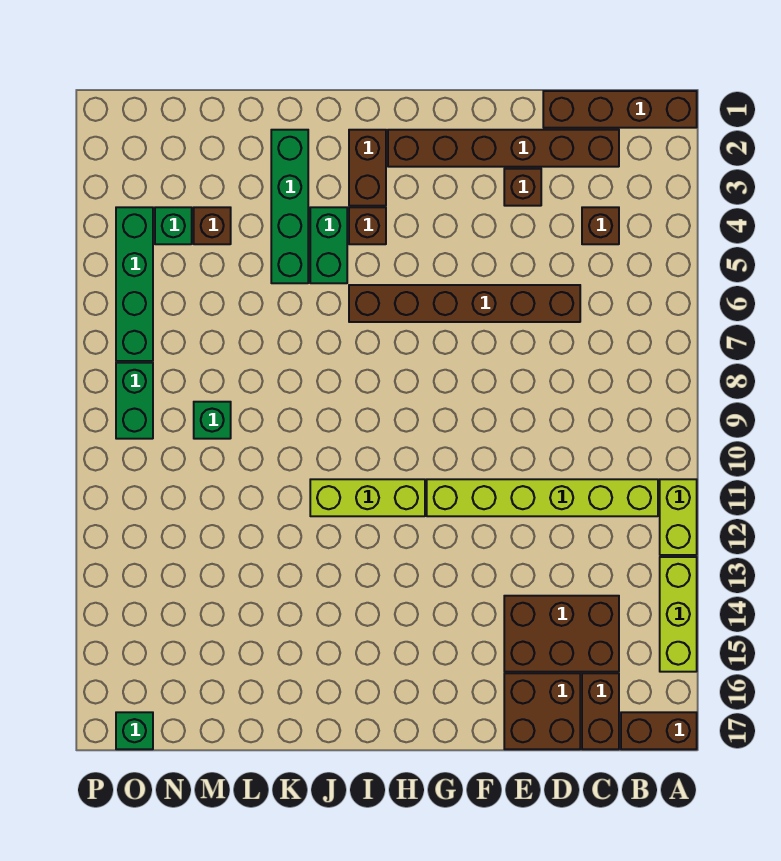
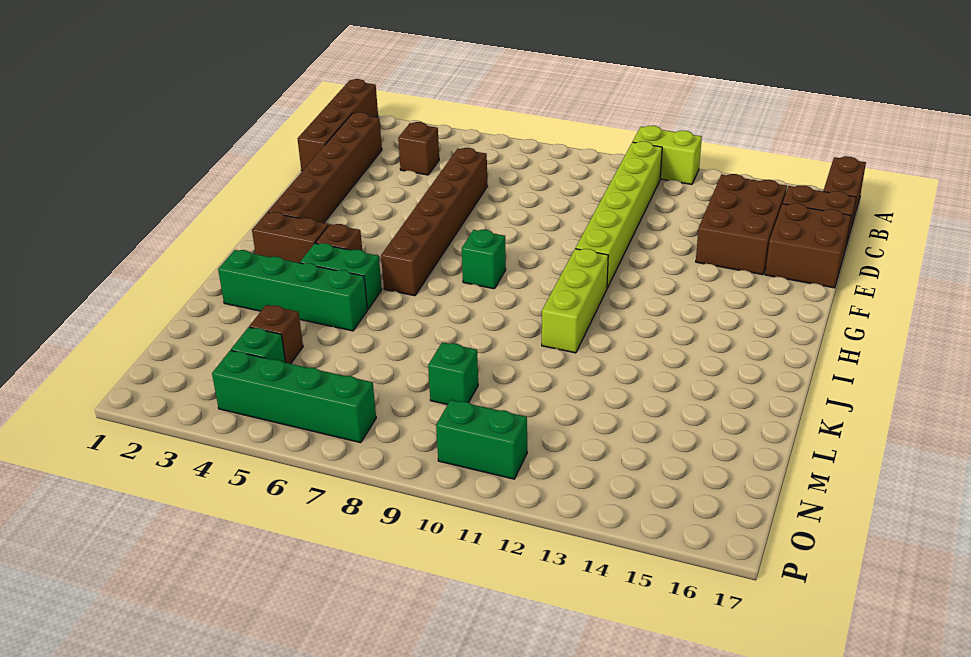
lime brick A13:A15 level 1 -> none
brown brick E3 level 1 -> none
green brick O8:O9 level 1 -> green brick O10:O11 level 1
green brick O17 level 1 -> green brick H8 level 1

